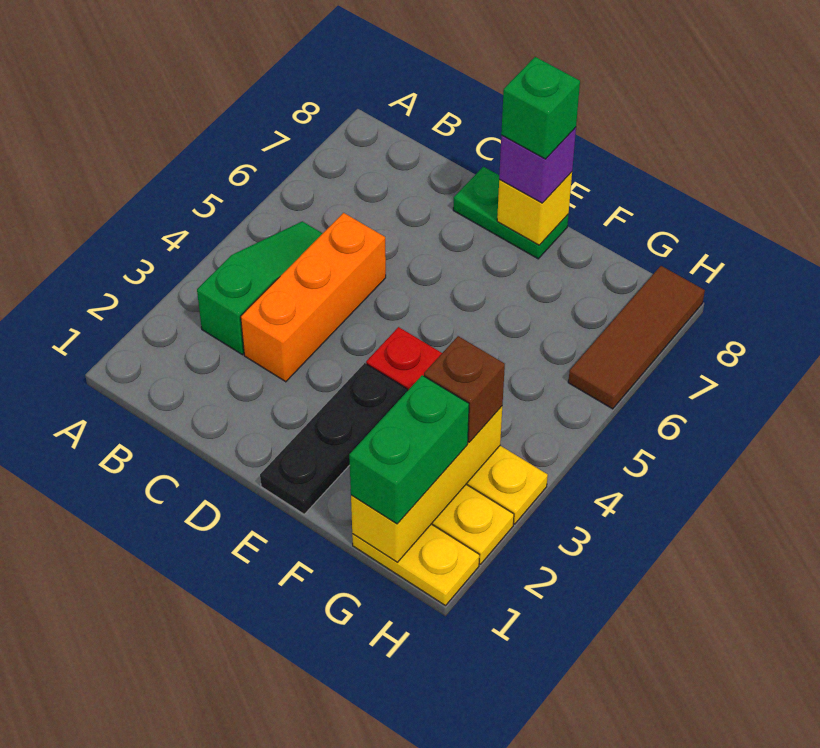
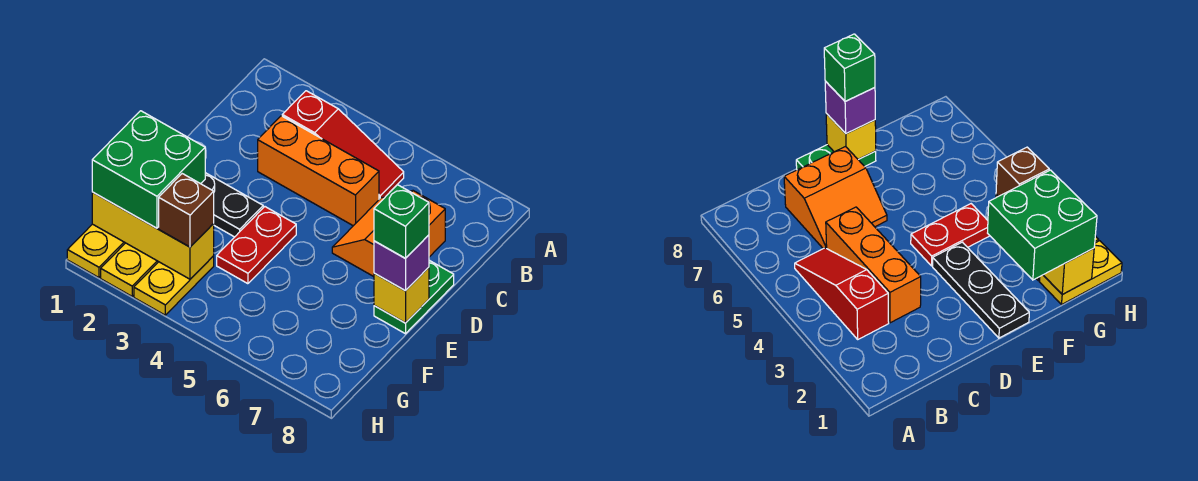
green slope B3:B5 level 1 top 3 -> red slope B3:B5 level 1 top 3
none -> orange slope C6:D7 level 1 top 7
green brick G1:G2 level 3 -> green brick F1:G2 level 3
brown tile H6:H8 level 1 -> none

